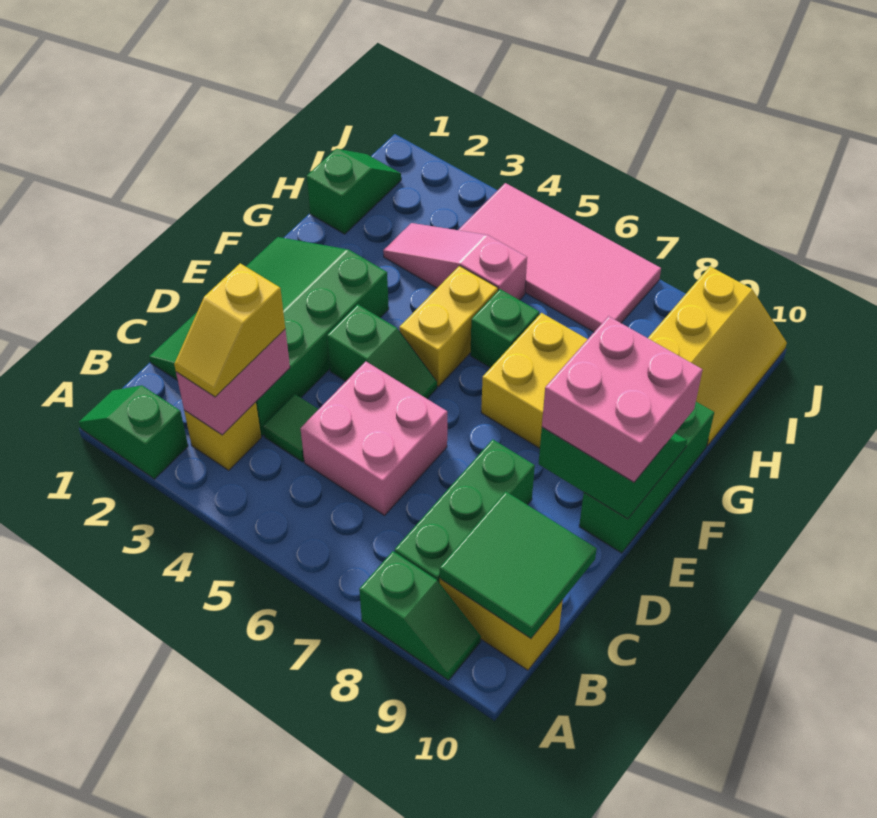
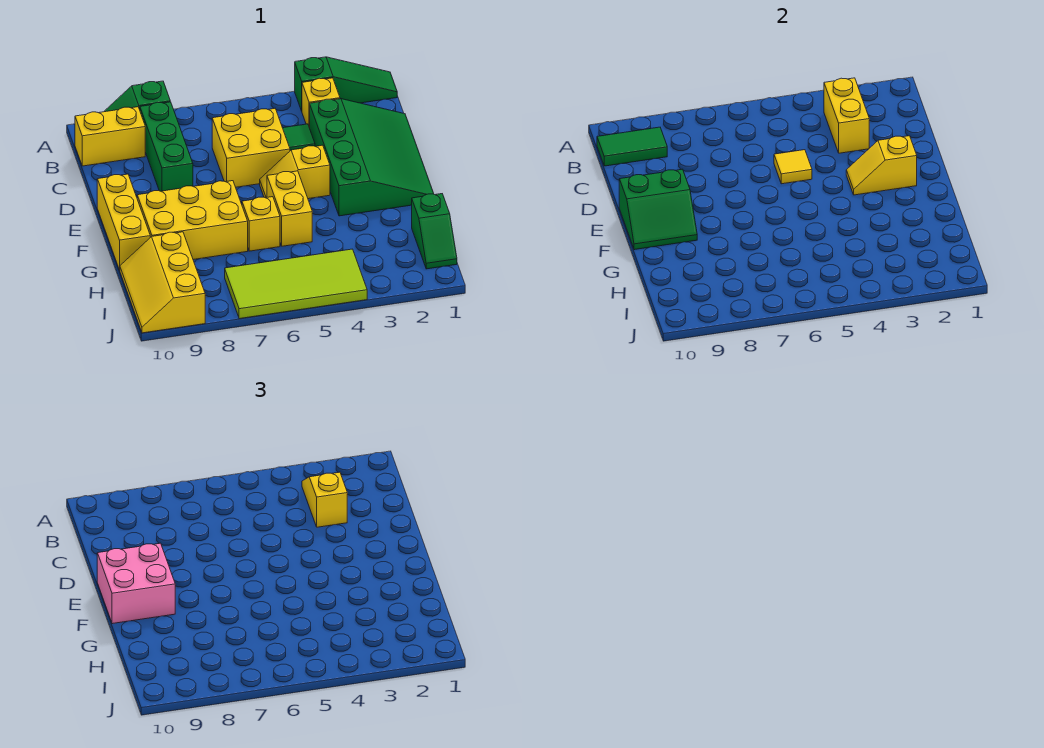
green slope A1:A2 level 1 top 2 -> green slope A1:A3 level 1 top 3
pink brick B3:C3 level 2 -> yellow brick B3:C3 level 2
green tile B9:C10 level 2 -> green tile B9:B10 level 2
pink brick C5:D6 level 1 -> yellow brick C5:D6 level 1
none -> yellow tile D5 level 2
none -> yellow slope E2:E3 level 2 top 2
green slope E4:E5 level 1 top 4 -> yellow slope E4:E5 level 1 top 4
green brick E10:G10 level 1 -> yellow brick E10:G10 level 1
green brick G6 level 1 -> yellow brick G6 level 1
pink slope H3:H5 level 1 top 5 -> none
pink tile I4:J7 level 1 -> lime tile I4:J7 level 1

